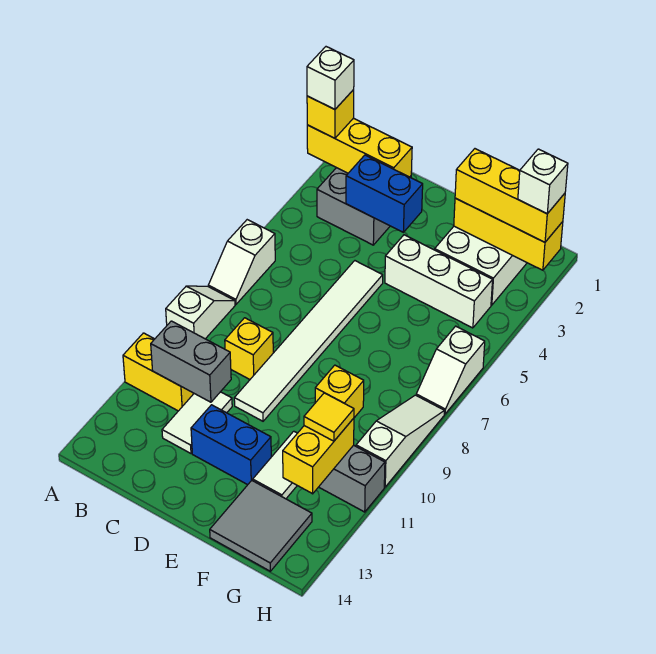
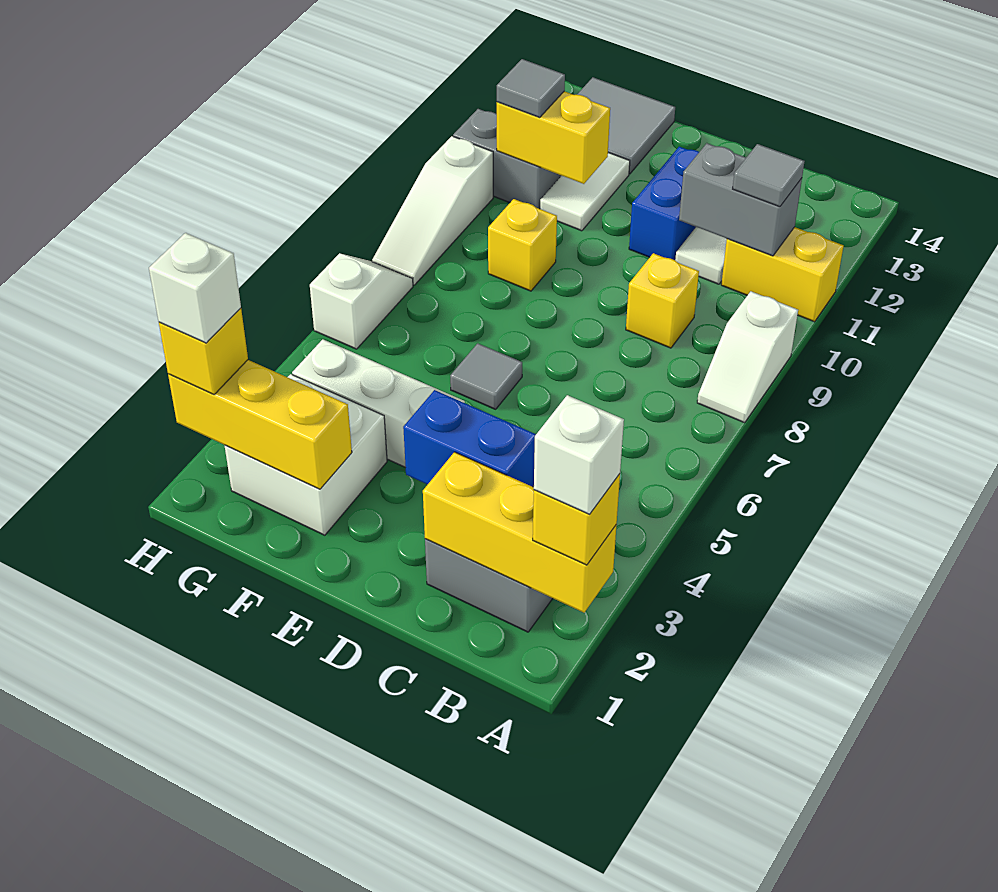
white slope A6:A7 level 1 top 6 -> none
none -> grey tile B11 level 3
white tile D5:D10 level 1 -> none
blue brick D12:E12 level 1 -> blue brick D11:D12 level 1
none -> grey tile E6 level 1
yellow brick F2:H2 level 3 -> yellow brick H2 level 3
yellow brick G11:G12 level 2 -> yellow brick F11:G11 level 2
yellow tile G11 level 3 -> grey tile G11 level 3

